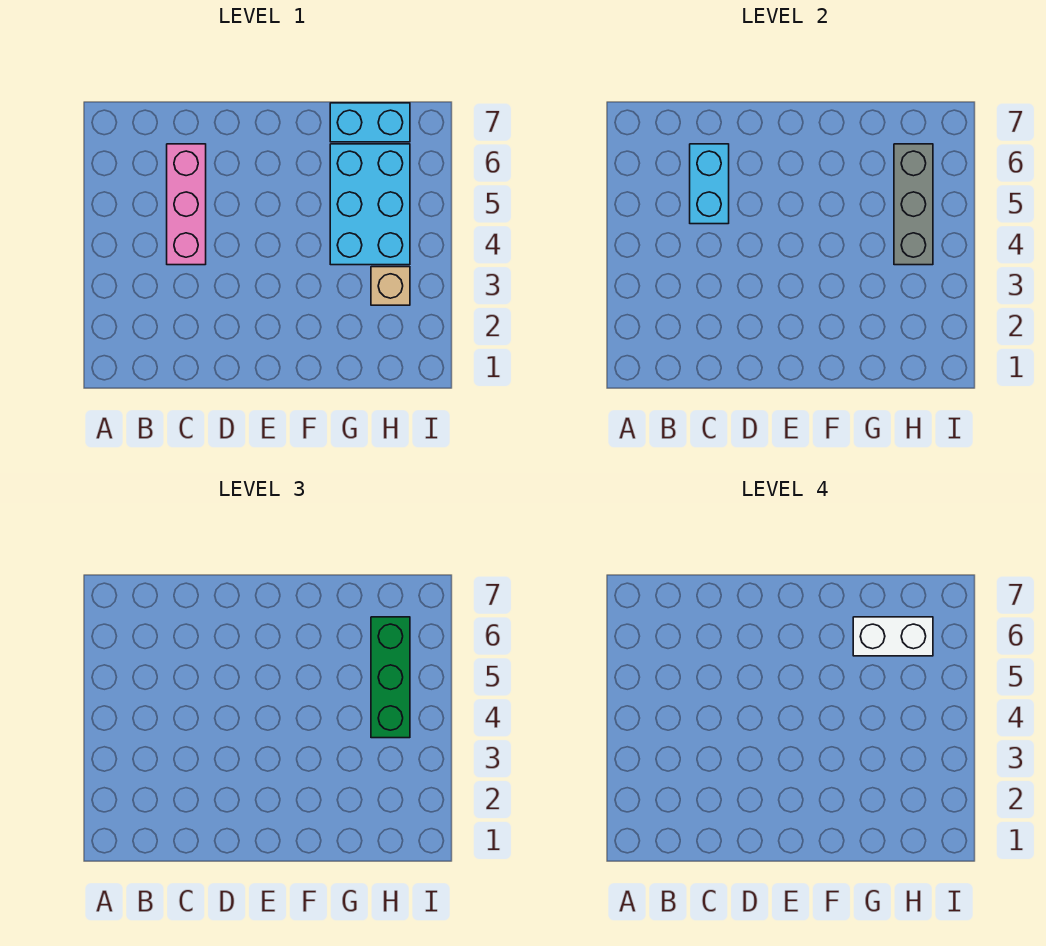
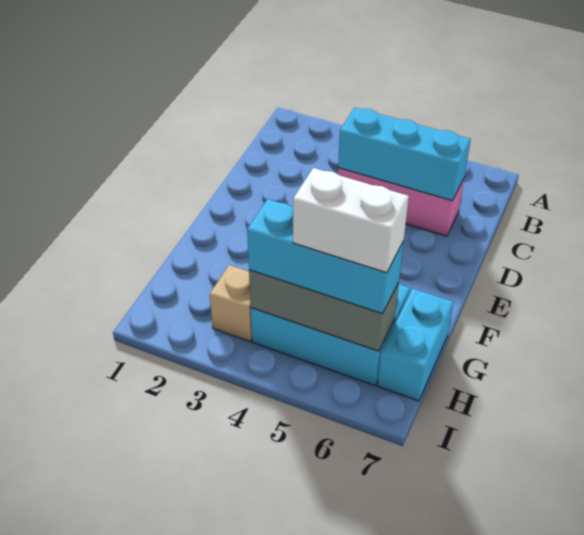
cyan brick C5:C6 level 2 -> cyan brick C4:C6 level 2
white brick G6:H6 level 4 -> white brick H5:H6 level 4
green brick H4:H6 level 3 -> cyan brick H4:H6 level 3

